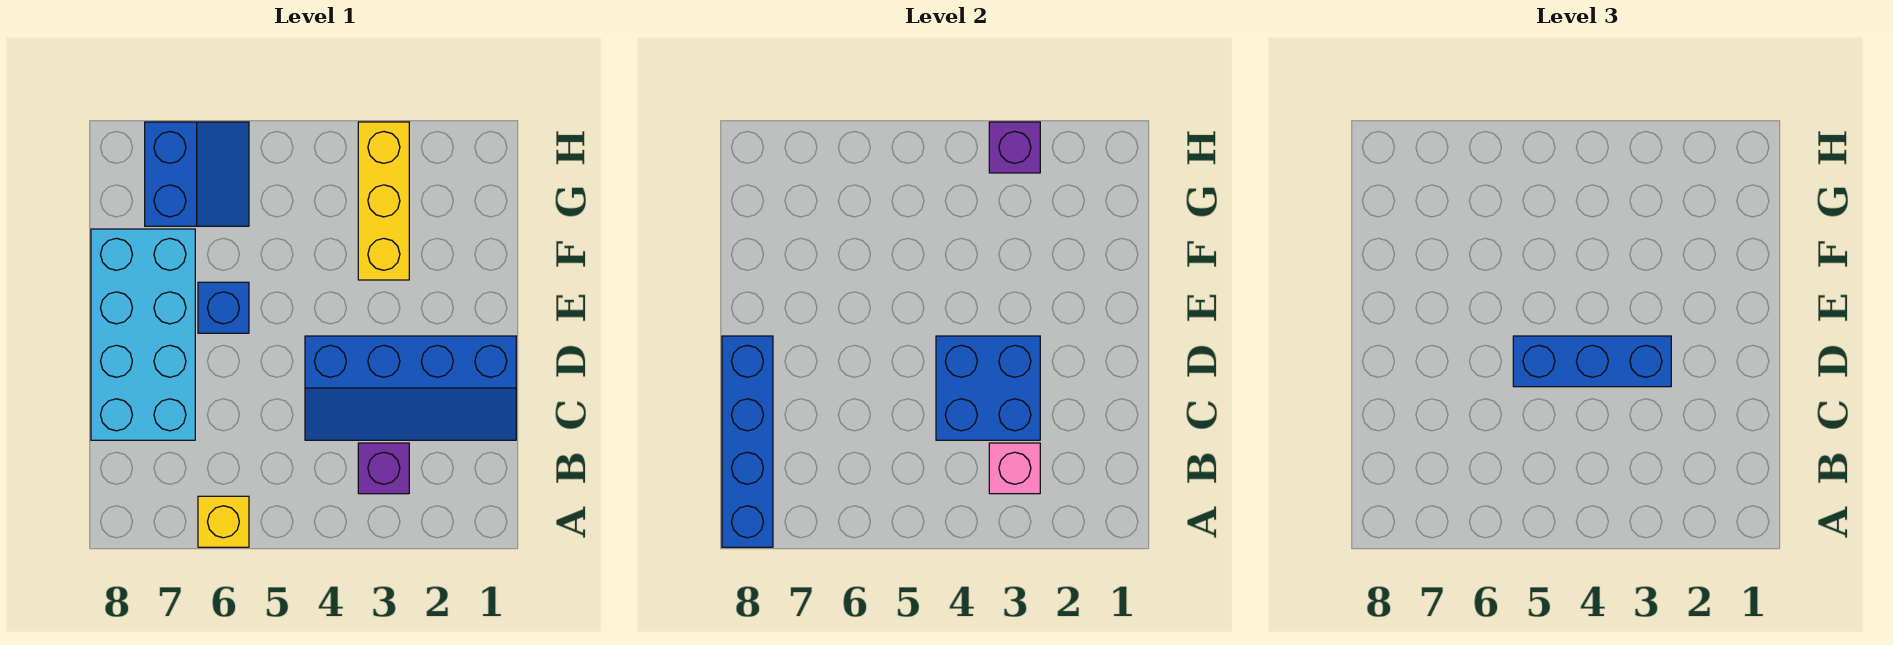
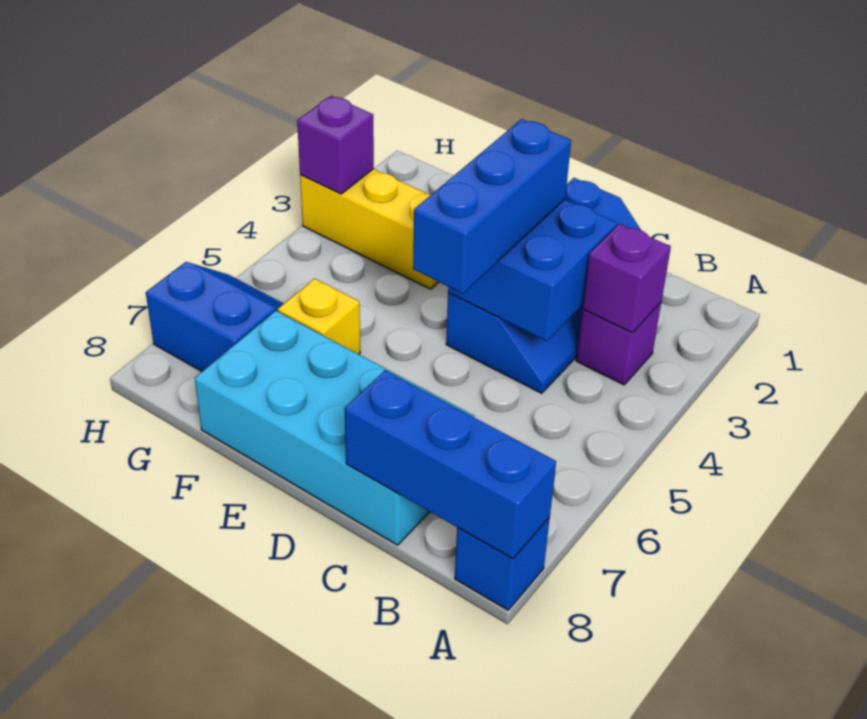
yellow brick A6 level 1 -> yellow brick F6 level 1
blue brick A8:D8 level 2 -> blue brick A8:C8 level 2
pink brick B3 level 2 -> purple brick B3 level 2
blue brick E6 level 1 -> blue brick A8 level 1

